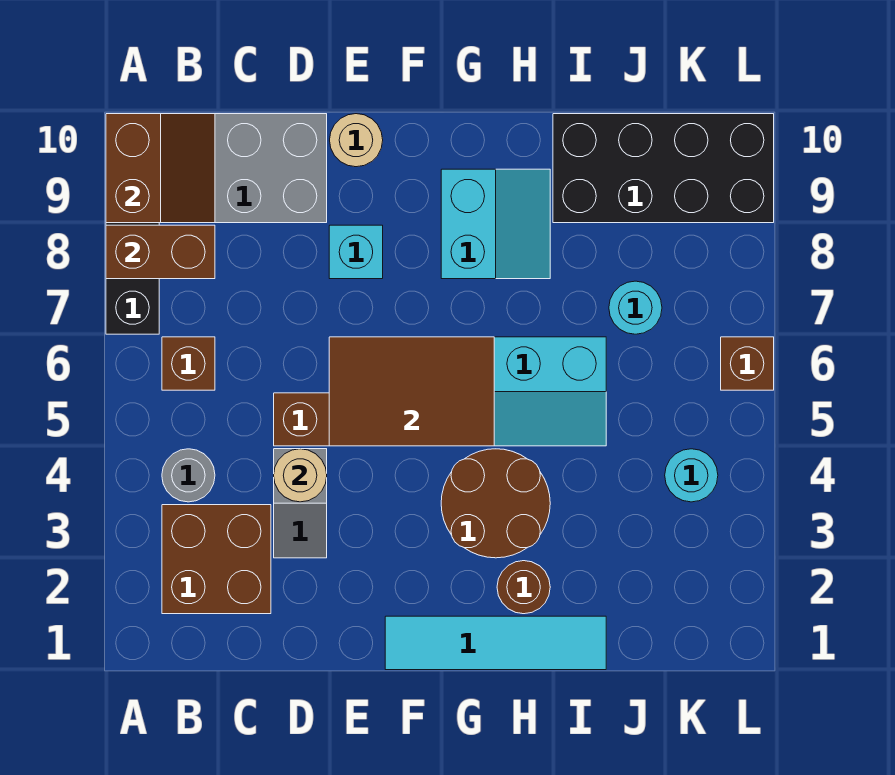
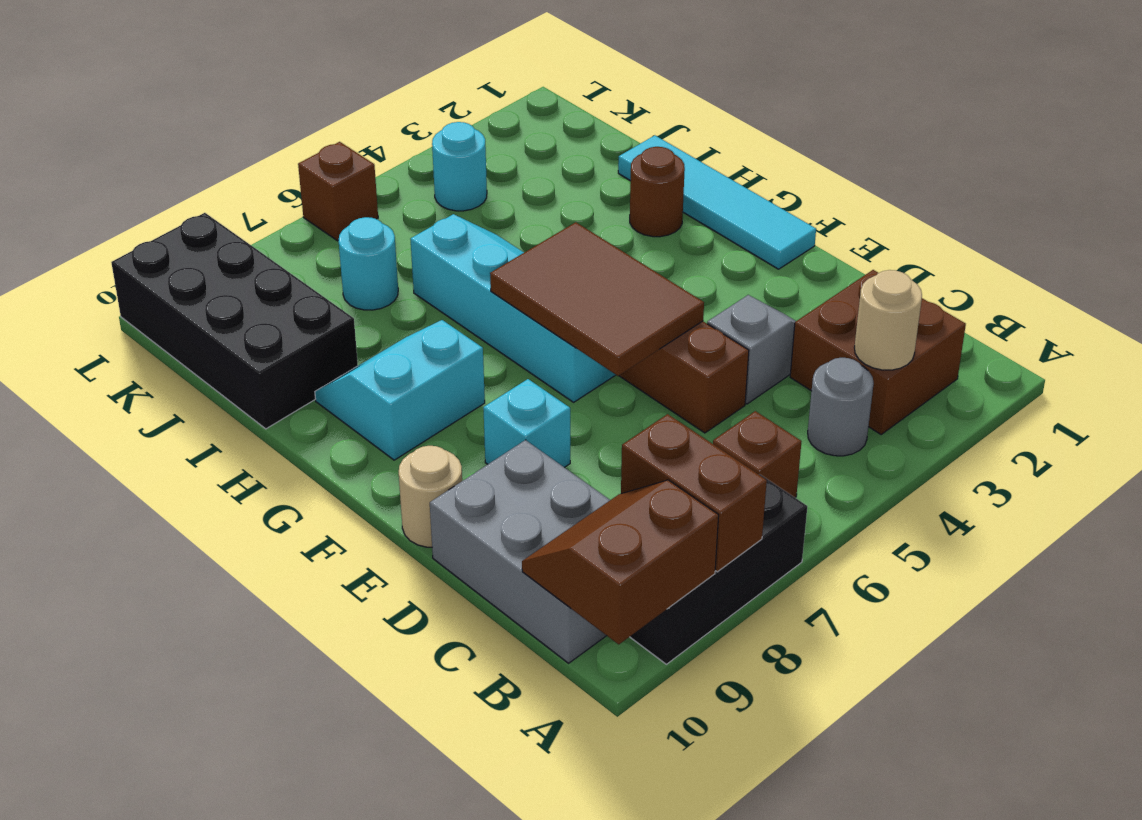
tan round brick D4 level 2 -> tan round brick B3 level 2
brown round brick G3:H4 level 1 -> none

